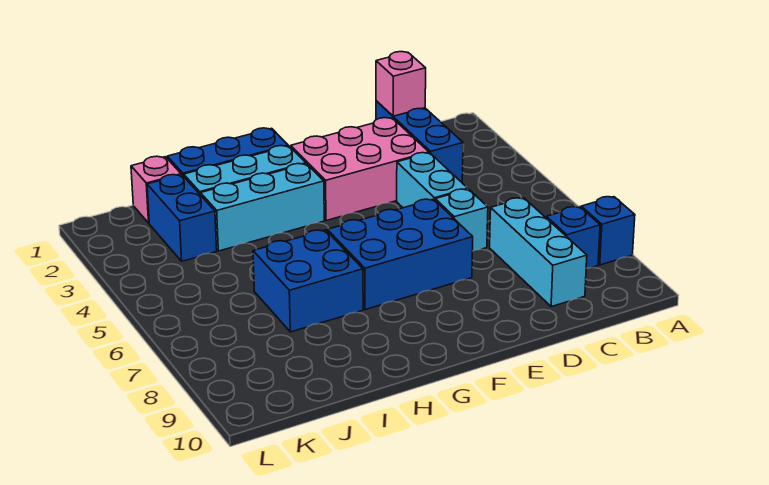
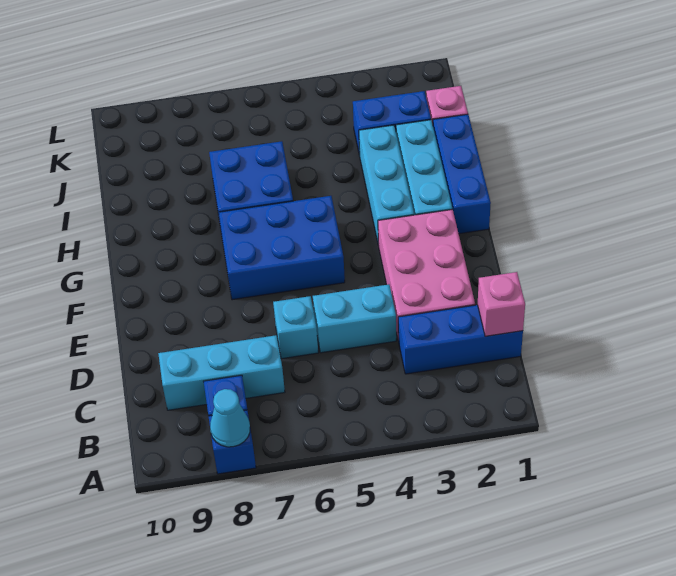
none -> cyan cone A8 level 2
blue brick E6:G7 level 1 -> blue brick F5:G7 level 1

